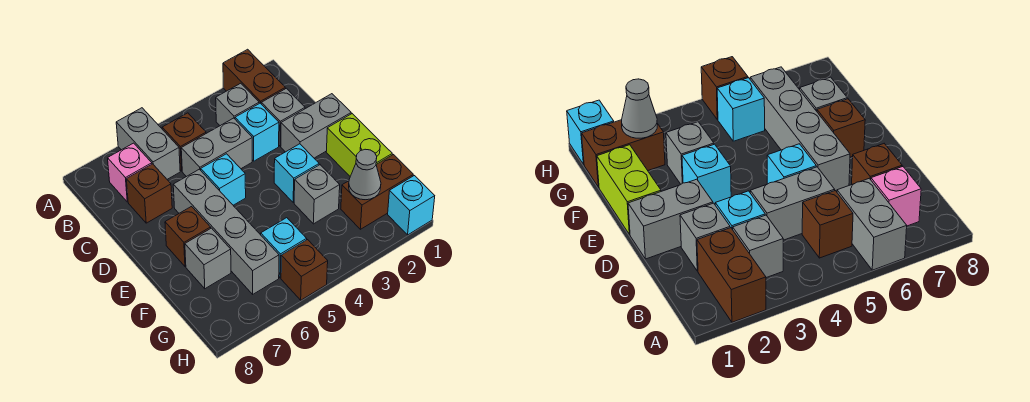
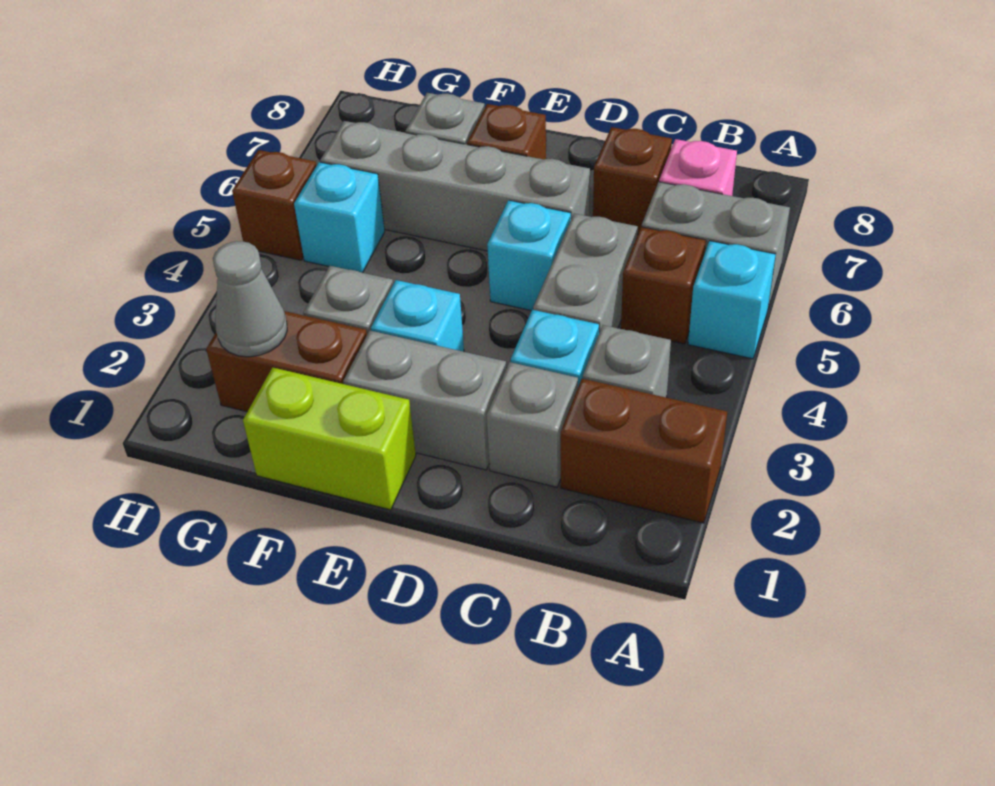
grey brick D1:D2 level 1 -> grey brick D2:E2 level 1
brown brick G1:G2 level 1 -> brown brick F2:G2 level 1
cyan brick H1 level 1 -> cyan brick A5 level 1

